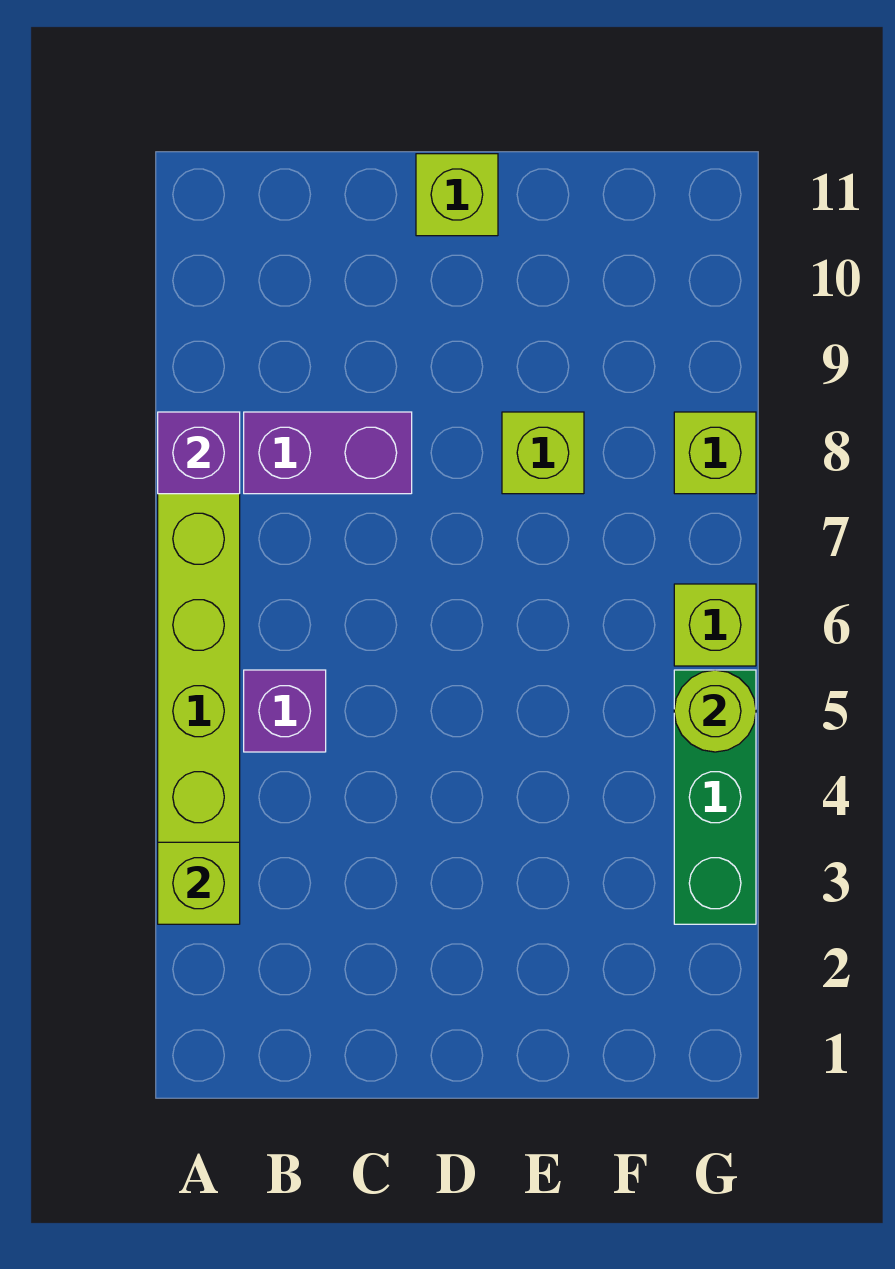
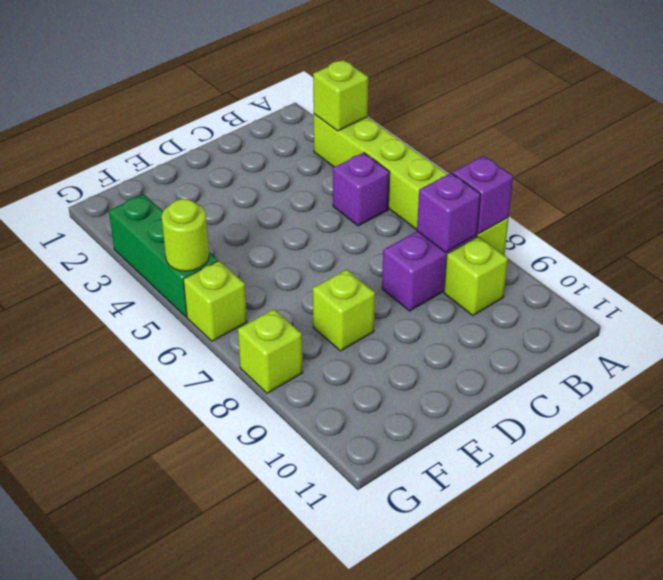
none -> purple brick B8 level 2
lime brick D11 level 1 -> lime brick B9 level 1

